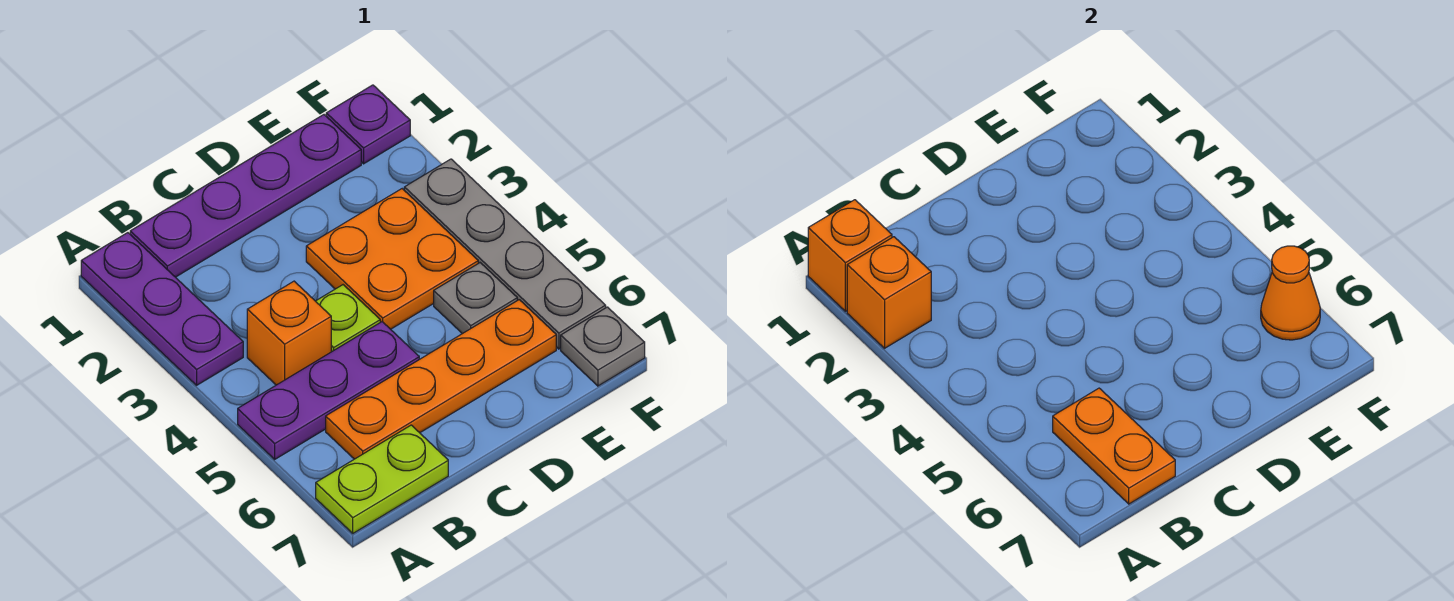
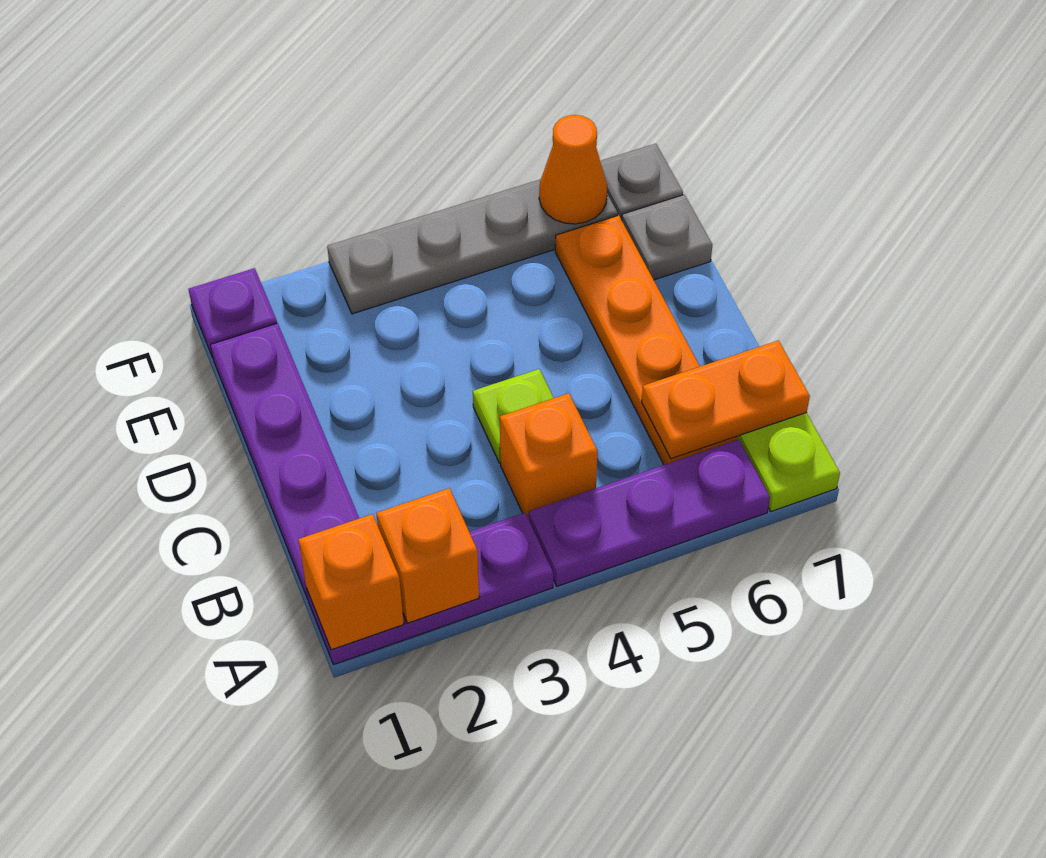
purple plate A5:C5 level 1 -> purple plate A4:A6 level 1
orange plate D3:E4 level 1 -> none
grey plate E5 level 1 -> grey plate E7 level 1

